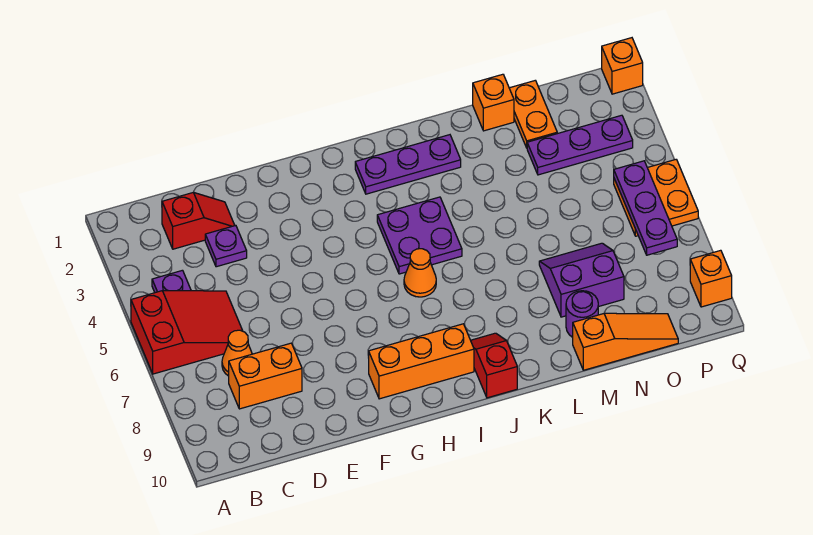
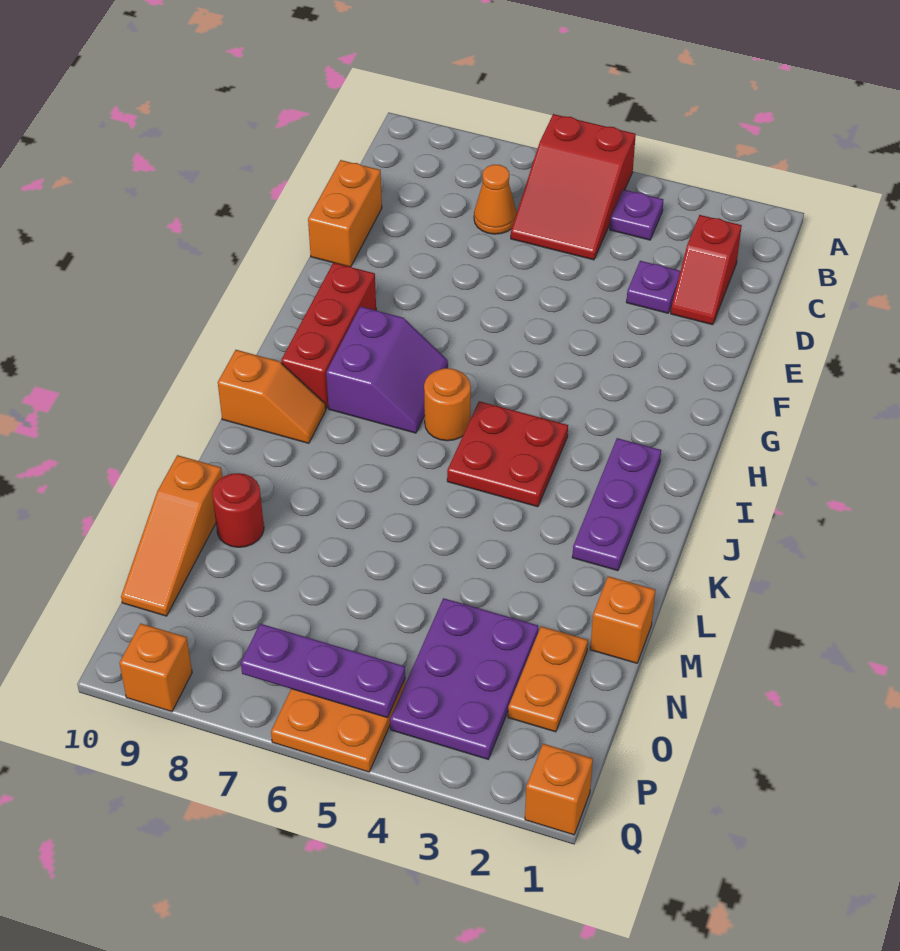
orange brick C8:D8 level 1 -> orange brick D10:E10 level 1
orange brick G9:I9 level 1 -> red brick G9:I9 level 1
purple plate I4:J5 level 1 -> red plate I4:J5 level 1
orange cone I6 level 1 -> orange round brick I6 level 1
red slope J9:J10 level 1 top 10 -> orange slope J9:J10 level 1 top 10
purple slope M7:N8 level 1 top 8 -> purple slope H7:I8 level 1 top 8
purple round brick M9 level 1 -> red round brick M9 level 1
orange plate N1:N2 level 1 -> orange plate N2:O2 level 1
purple plate N3:P3 level 1 -> purple plate N3:P4 level 1

